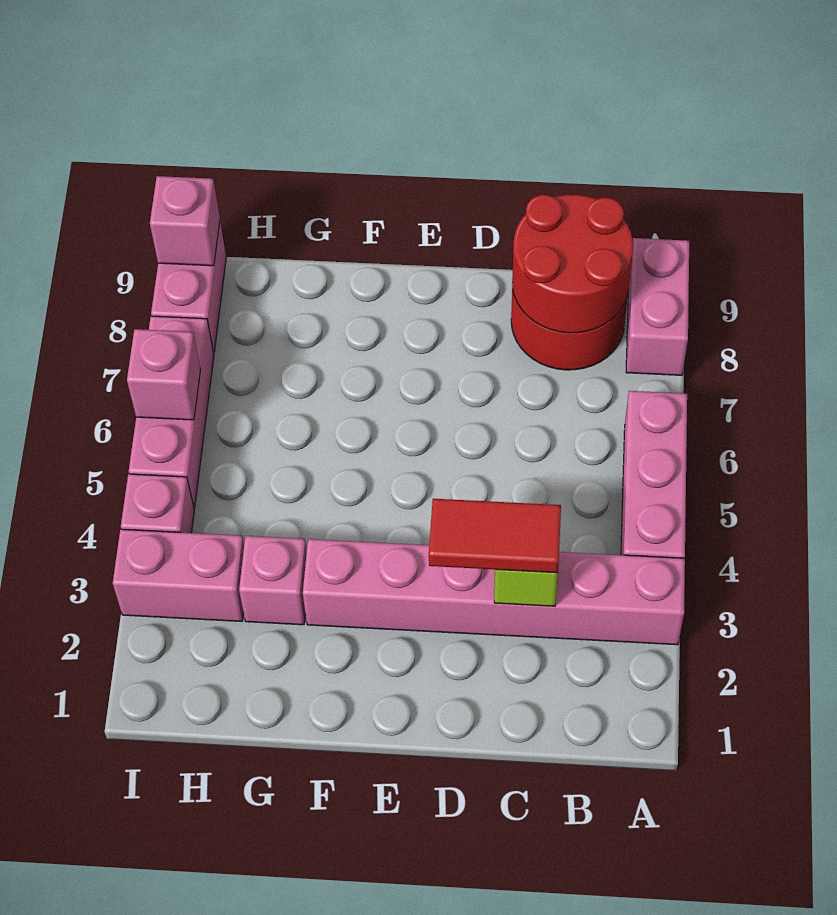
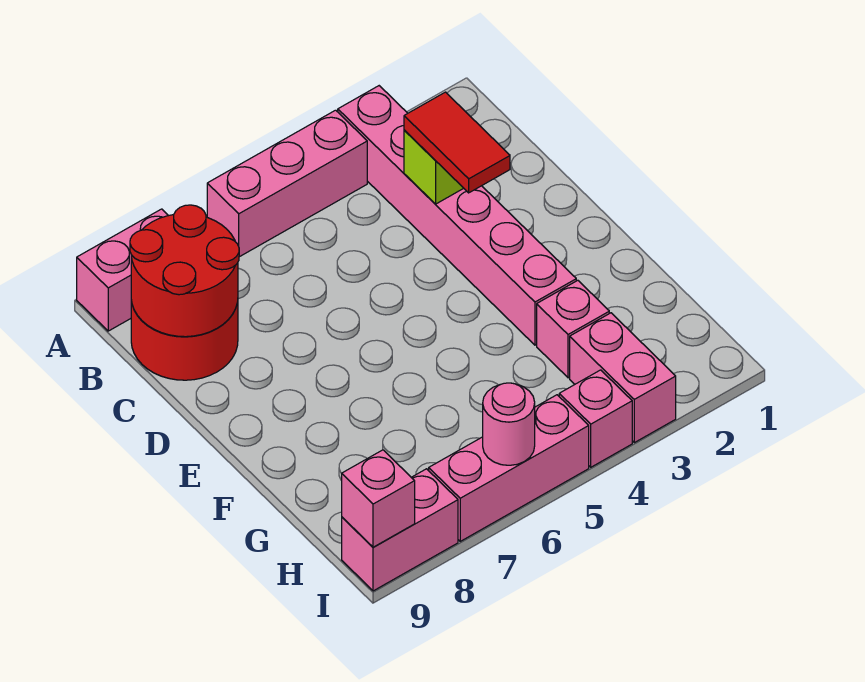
pink brick I6 level 2 -> pink round brick I6 level 2

